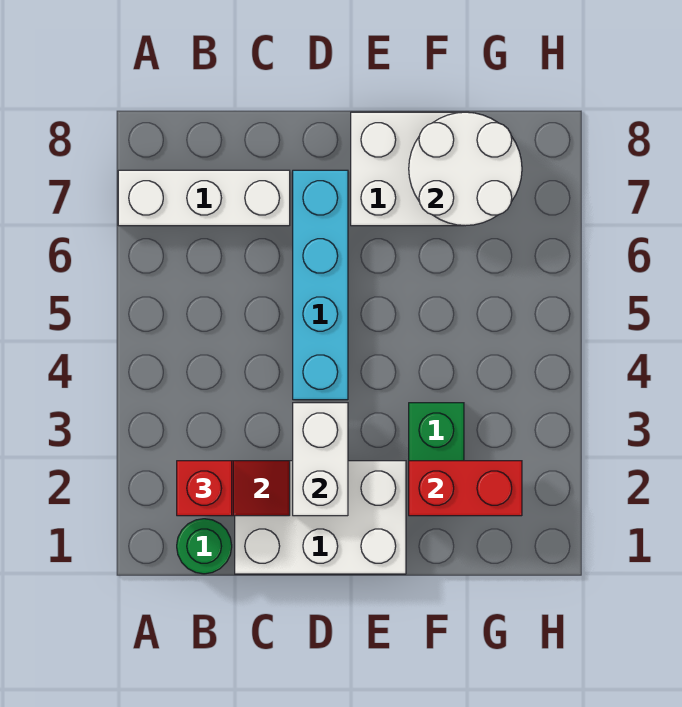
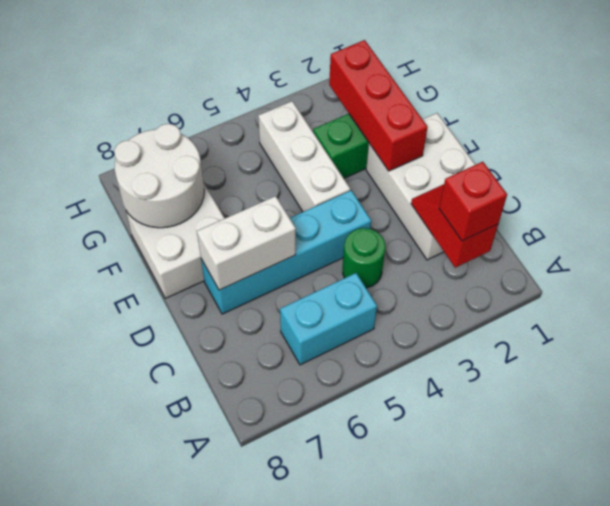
white brick A7:C7 level 1 -> white brick E4:G4 level 1
green round brick B1 level 1 -> green round brick C4 level 1
none -> cyan brick B5:B6 level 1
white brick D2:D3 level 2 -> white brick D6:D7 level 2
red brick F2:G2 level 2 -> red brick E2:G2 level 2

